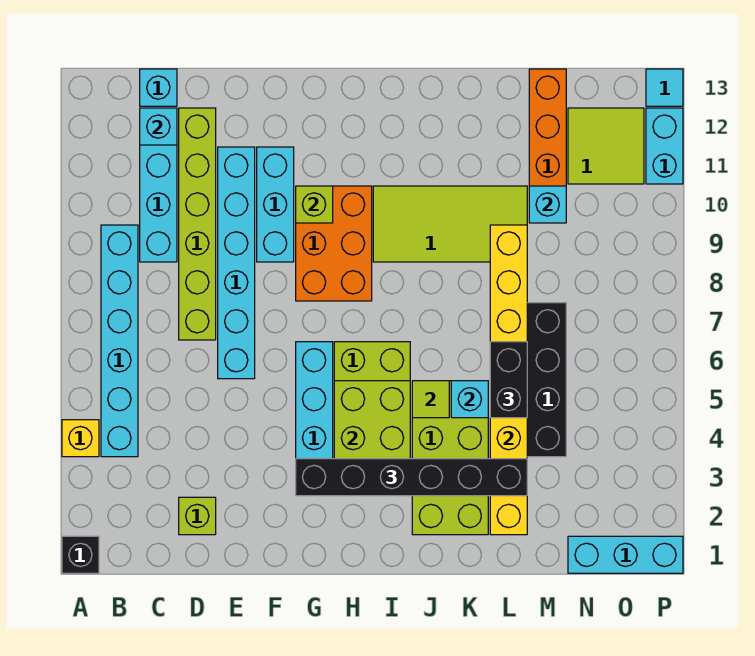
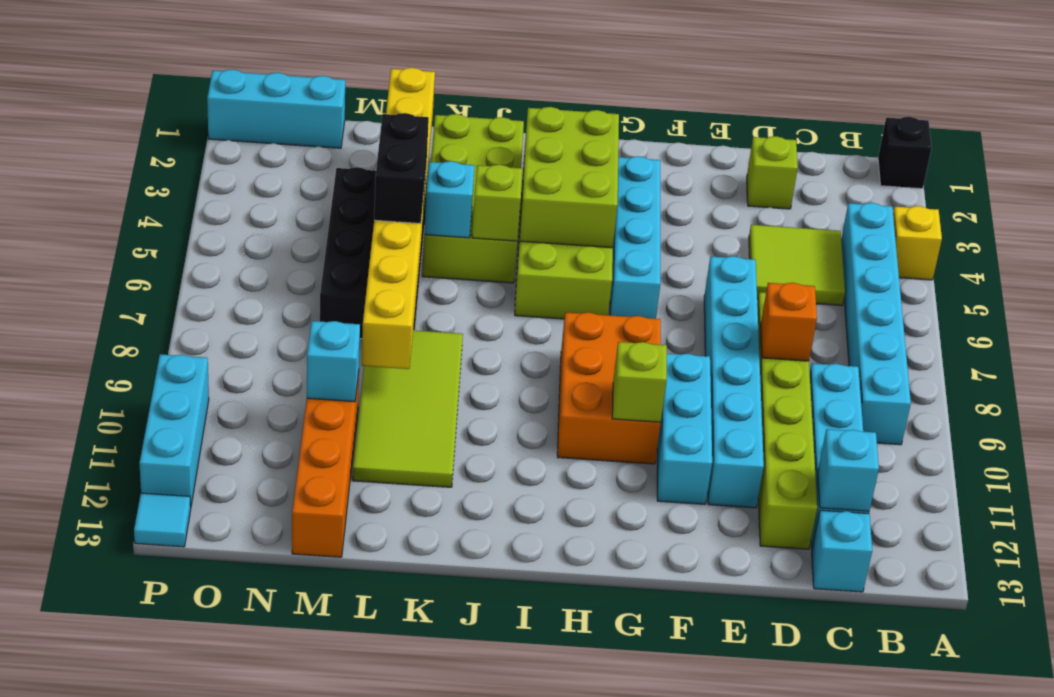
none -> orange brick D8 level 2
black brick G3:L3 level 3 -> none
lime tile I9:L10 level 1 -> lime tile K8:L11 level 1
lime tile J5 level 2 -> lime brick J5 level 2
lime tile N11:O12 level 1 -> lime tile C4:D5 level 1
cyan brick P11:P12 level 1 -> cyan brick P10:P12 level 1

